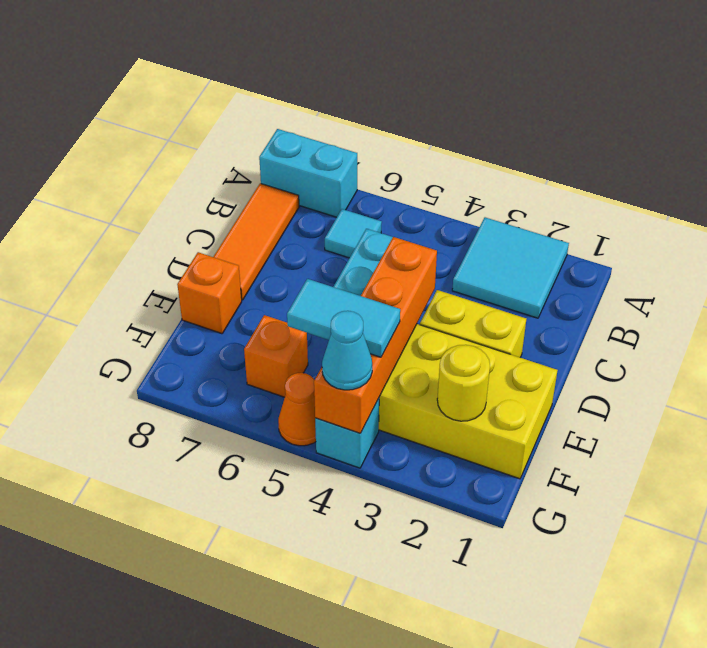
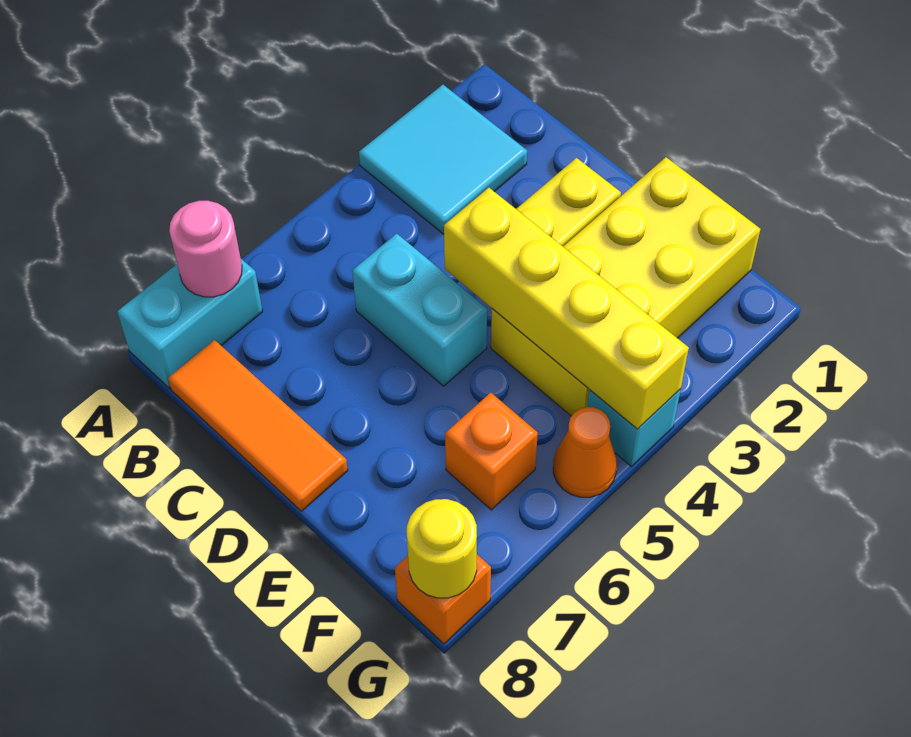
none -> pink round brick A7 level 2
cyan tile B6 level 1 -> none
orange brick D4:G4 level 2 -> yellow brick D4:G4 level 2
orange brick E8 level 1 -> orange brick G8 level 1
yellow round brick F2 level 2 -> yellow round brick G8 level 2
cyan tile F4:F5 level 3 -> none
cyan cone G4 level 3 -> none

